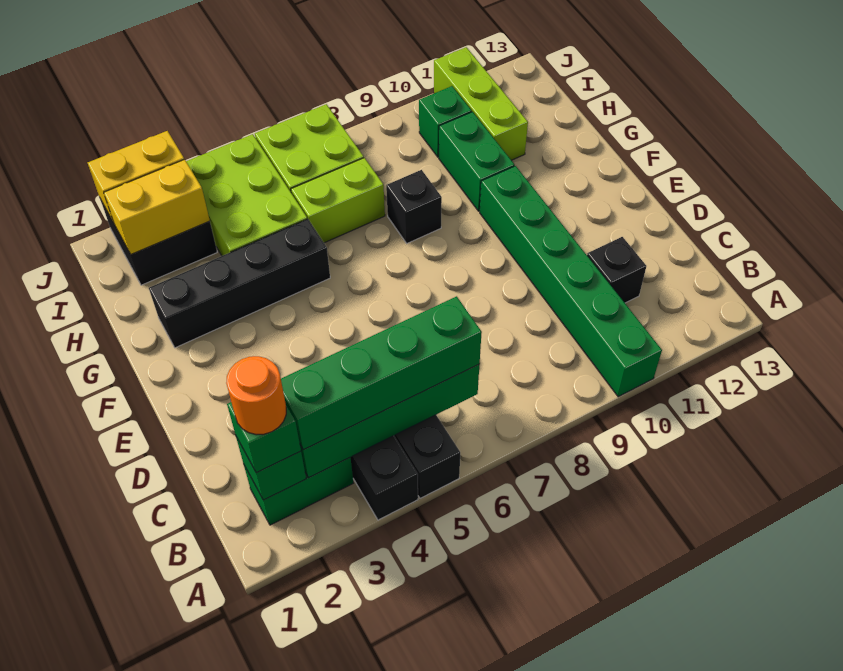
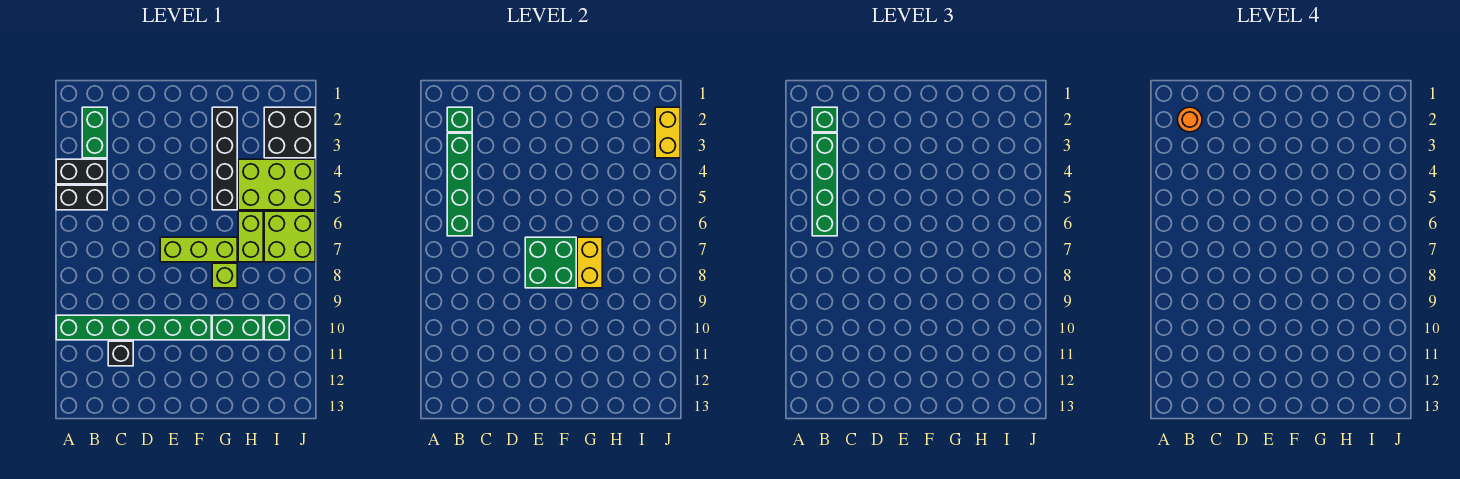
none -> green brick E7:F8 level 2
black brick G8 level 1 -> lime brick G8 level 1
lime brick H11:J11 level 1 -> lime brick E7:G7 level 1
yellow brick I2:I3 level 2 -> yellow brick G7:G8 level 2

